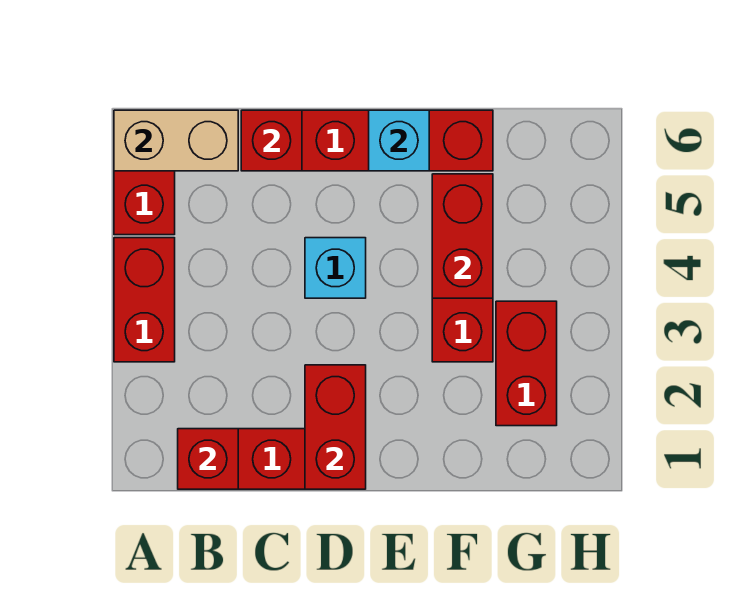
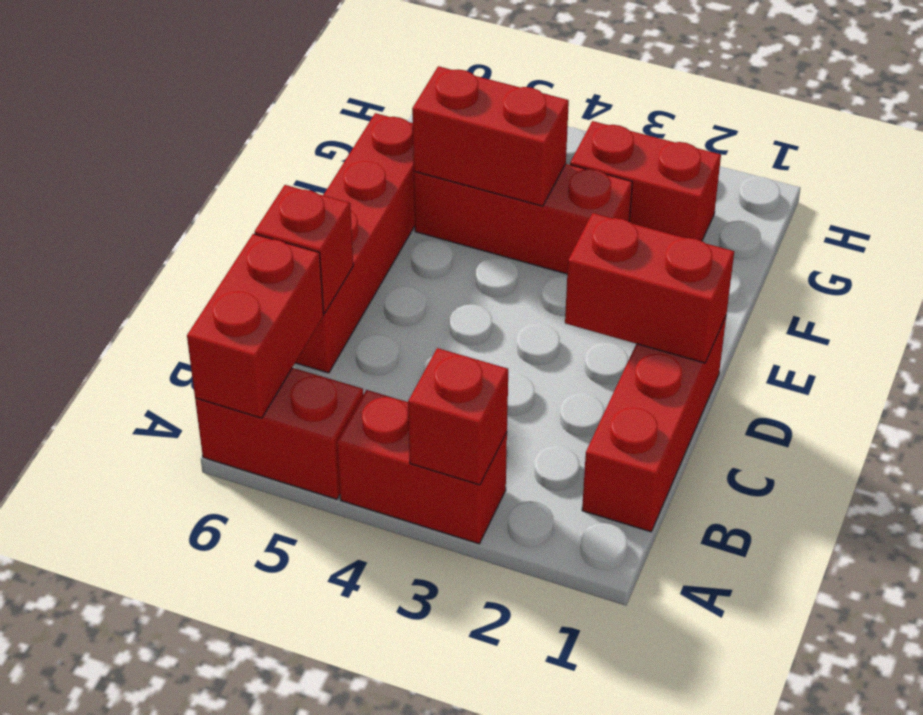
tan brick A6:B6 level 2 -> red brick A6:B6 level 2
red brick B1 level 2 -> red brick A3 level 2
cyan brick D4 level 1 -> none
cyan brick E6 level 2 -> none

